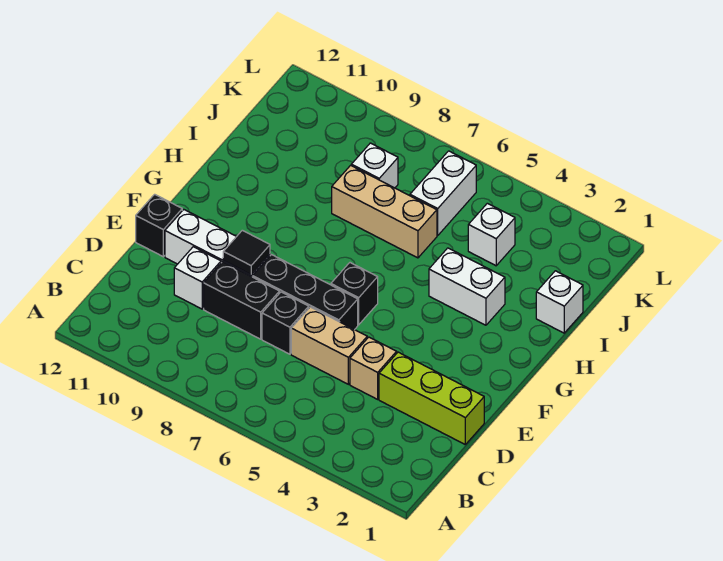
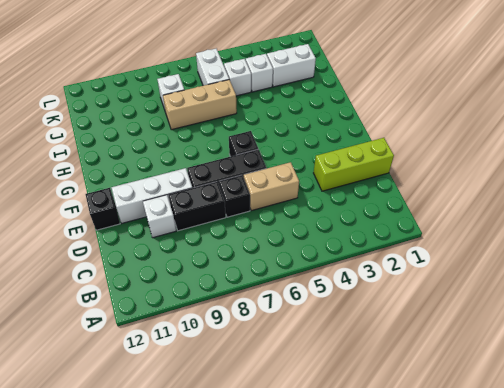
tan brick D4 level 1 -> none
black tile E9 level 2 -> none
white brick H3:H4 level 1 -> white brick J2:J3 level 1
white brick I1 level 1 -> white brick J5 level 1

